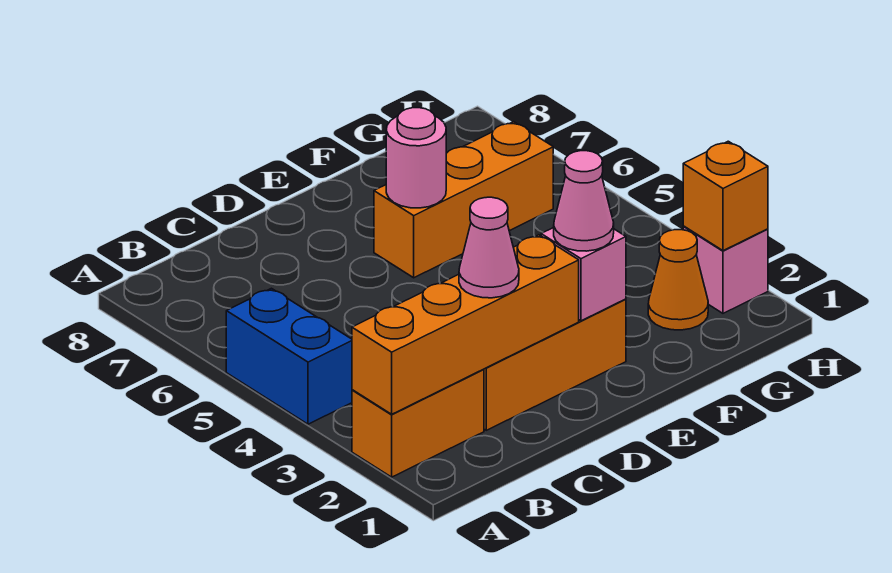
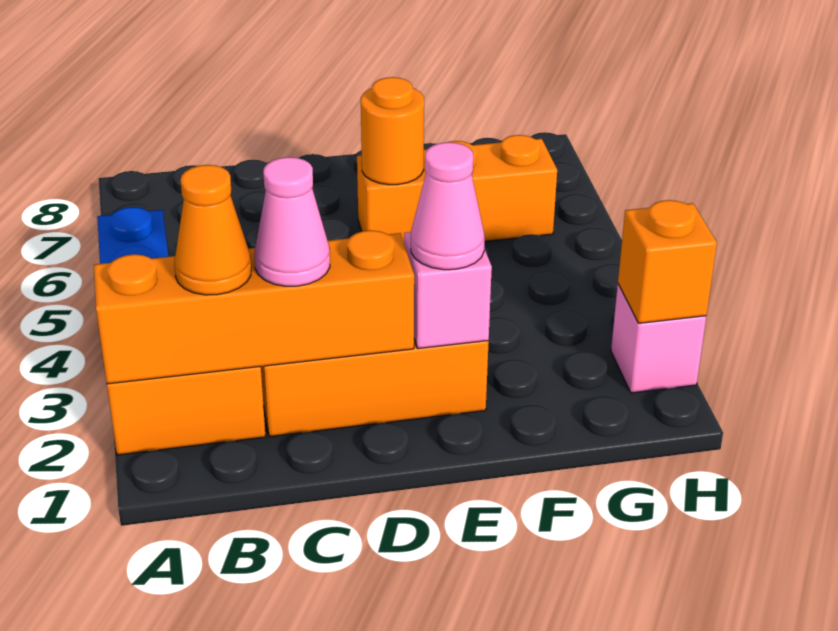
pink round brick E6 level 2 -> orange round brick E6 level 2
orange cone G2 level 1 -> orange cone B2 level 3

